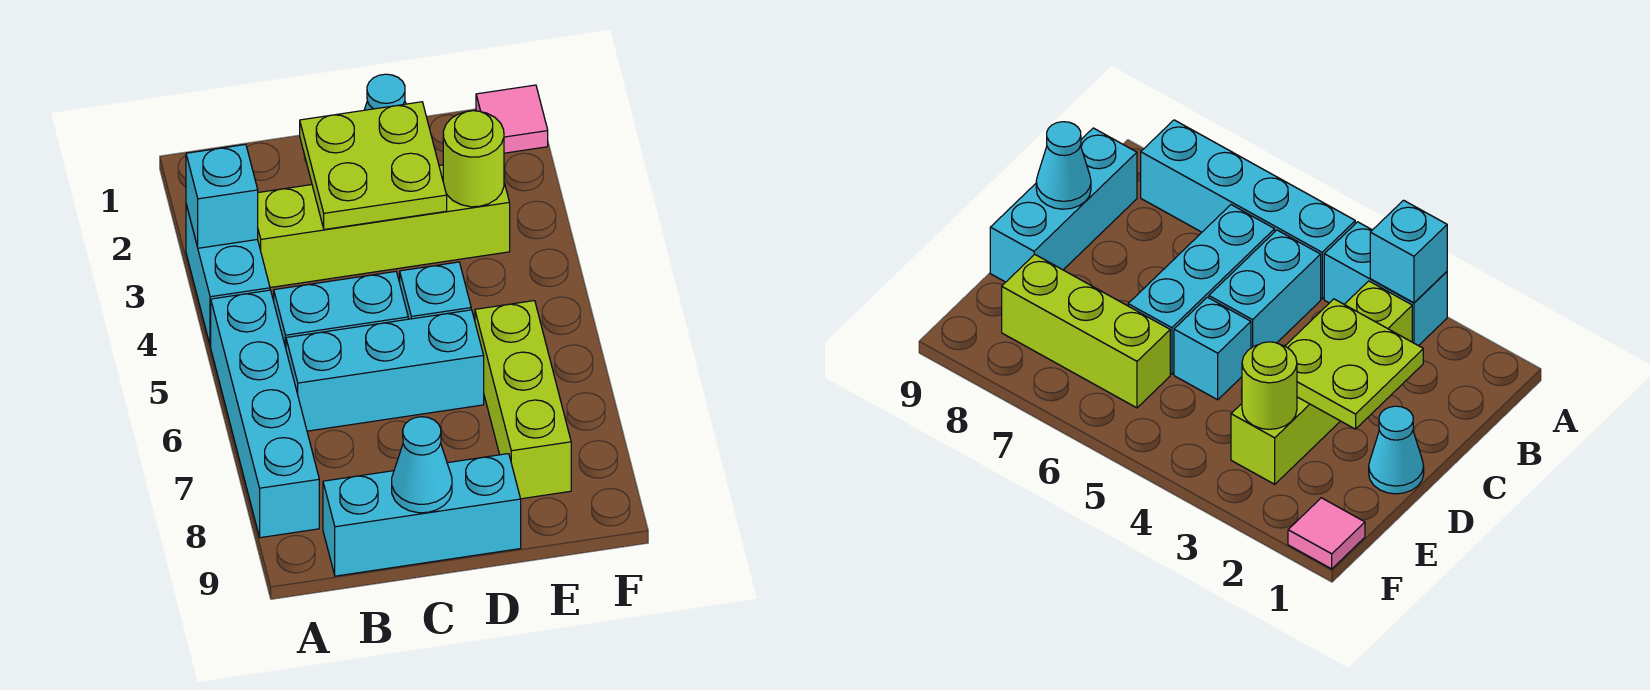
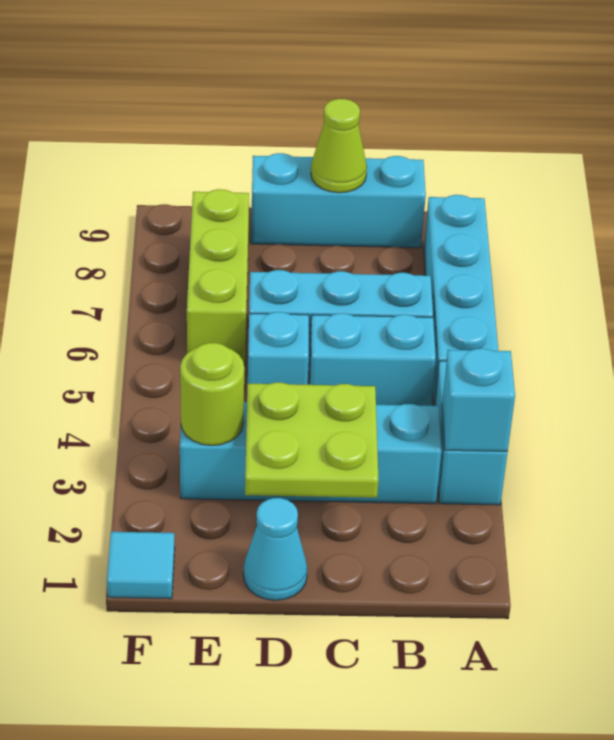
lime brick B3:E3 level 1 -> cyan brick B3:E3 level 1
cyan cone C9 level 2 -> lime cone C9 level 2
pink tile F1 level 1 -> cyan tile F1 level 1

